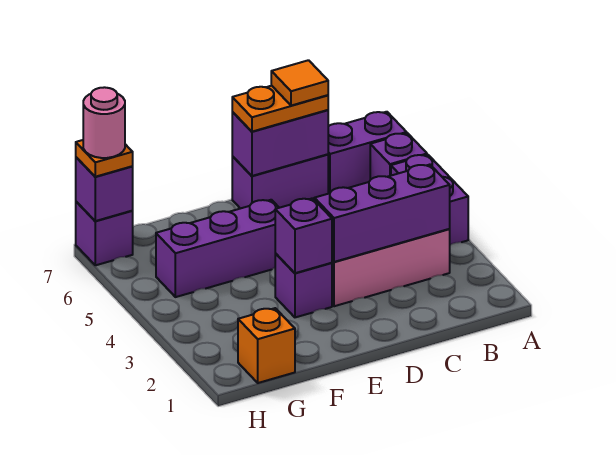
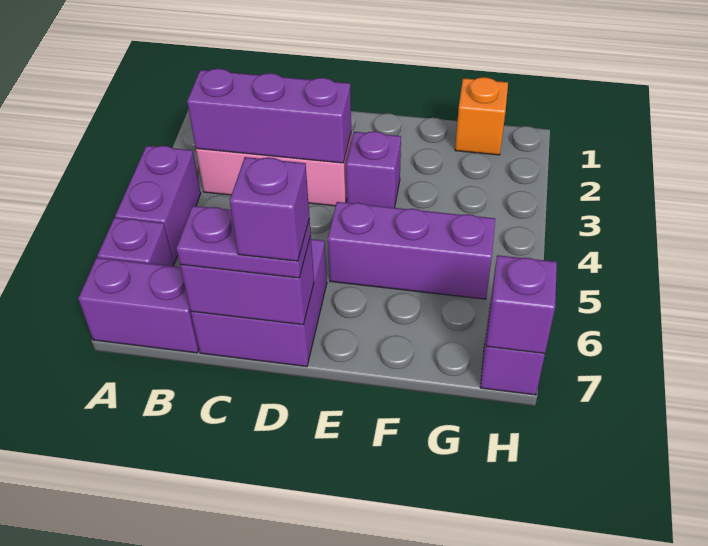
purple brick C7:D7 level 1 -> purple brick C6:D7 level 1
orange plate C7:D7 level 3 -> purple plate C7:D7 level 3
orange tile C7 level 4 -> none
purple brick E3 level 2 -> purple brick D7 level 4
orange plate H7 level 3 -> none
pink round brick H7 level 4 -> none

